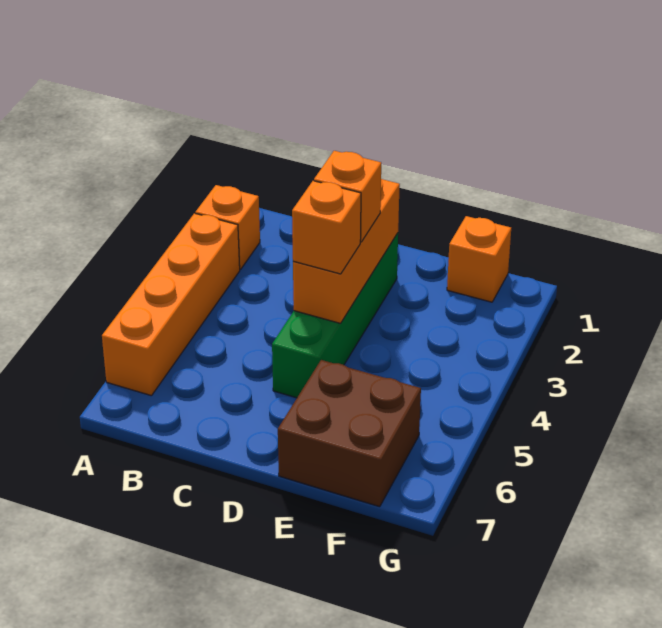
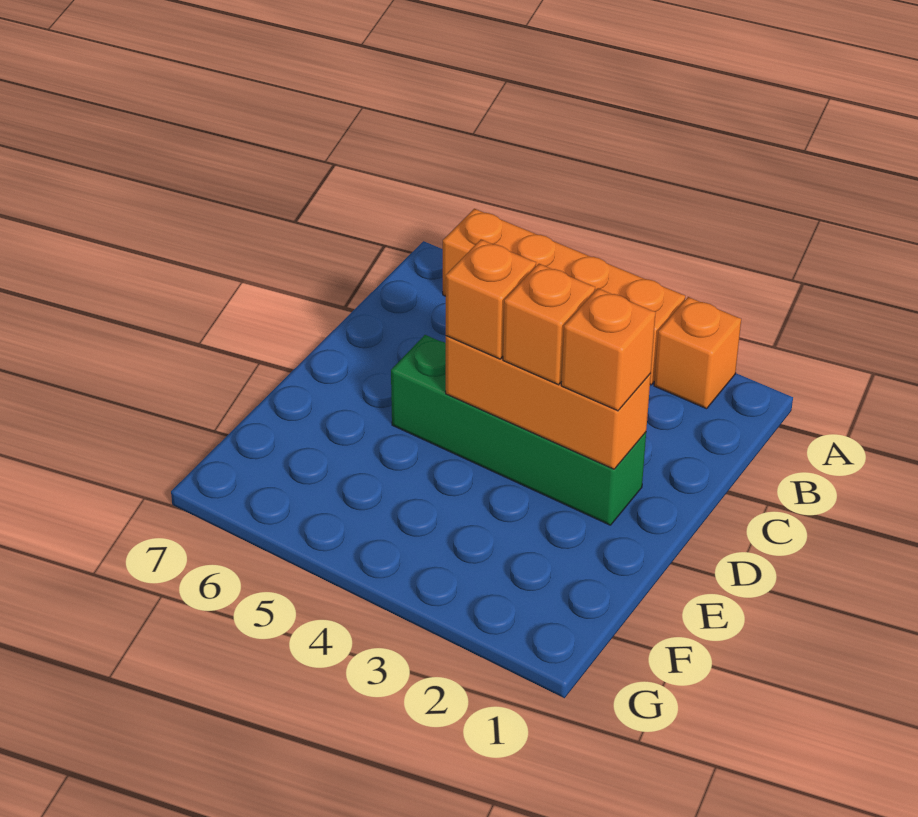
brown brick E6:F7 level 1 -> none
orange brick F1 level 1 -> orange brick D2 level 3

